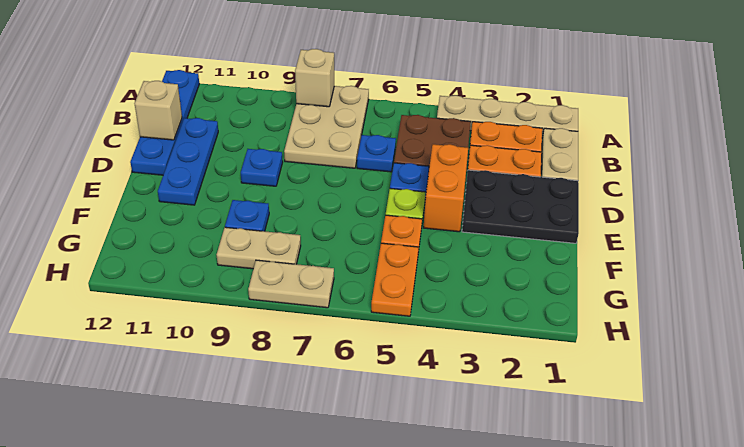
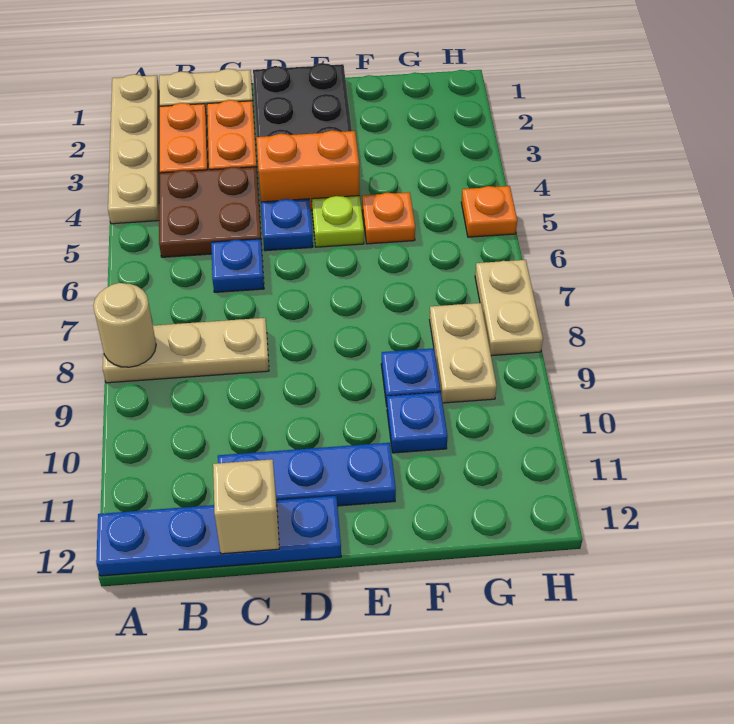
tan plate A7:C8 level 1 -> tan plate A8:C8 level 1
tan brick A8 level 2 -> tan round brick A8 level 2
blue plate D9 level 1 -> blue plate F10 level 1
orange plate G5:H5 level 1 -> orange plate H5 level 1

